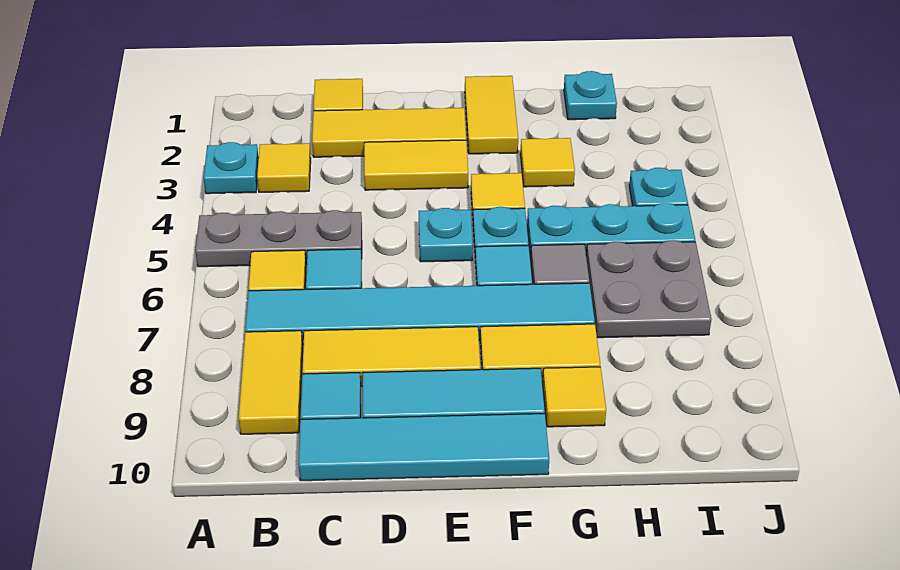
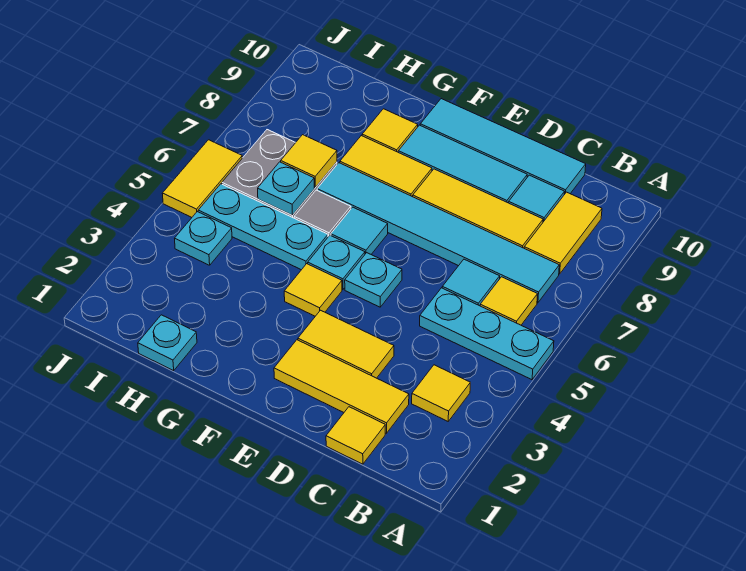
cyan plate A3 level 1 -> cyan plate H6 level 2
grey plate A5:C5 level 1 -> cyan plate A5:C5 level 1
yellow tile F1:F2 level 1 -> yellow tile J5:J6 level 1
yellow tile G3 level 1 -> yellow tile H7 level 2

